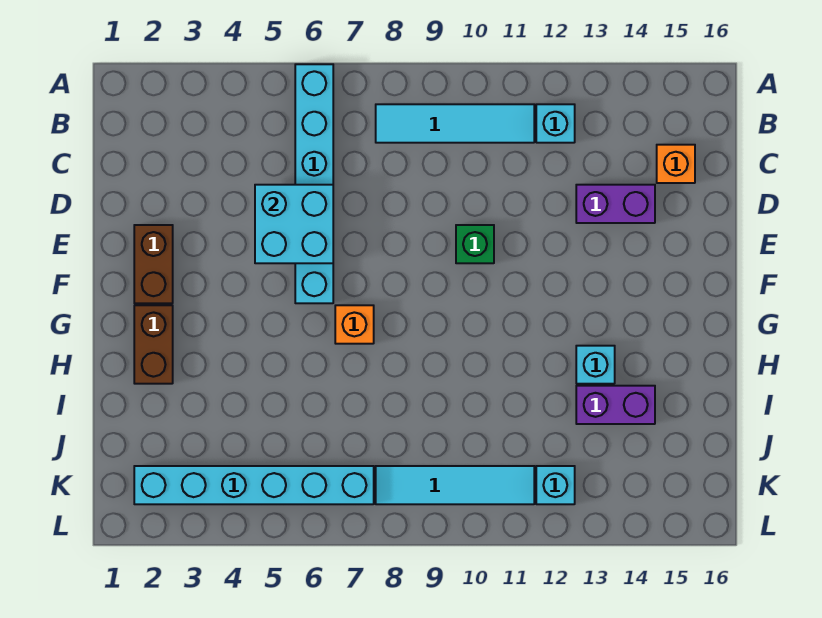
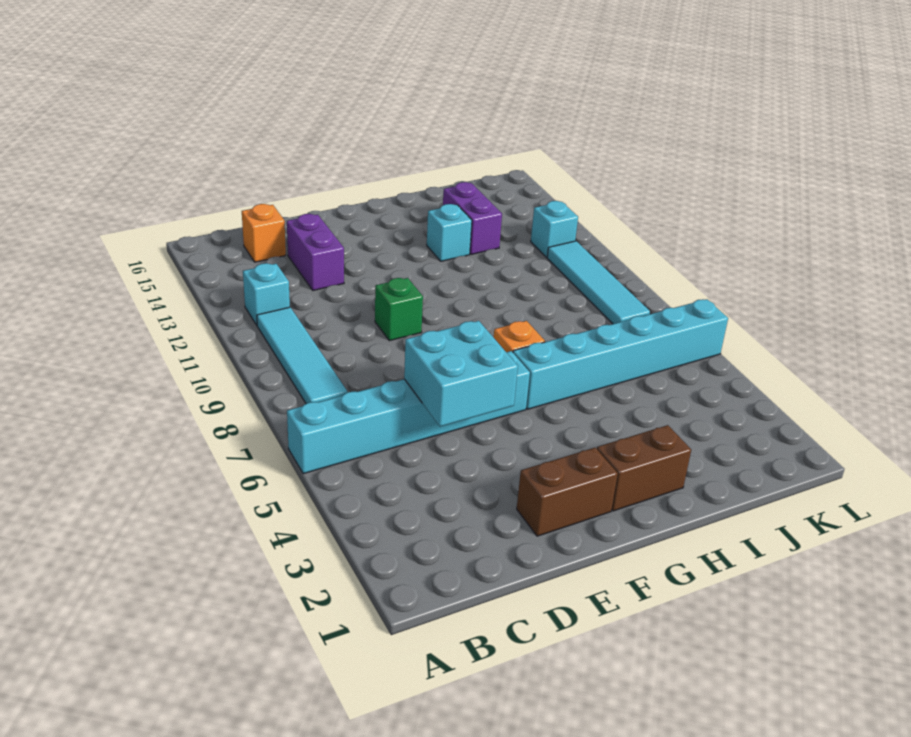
cyan brick K2:K7 level 1 -> cyan brick G6:L6 level 1

